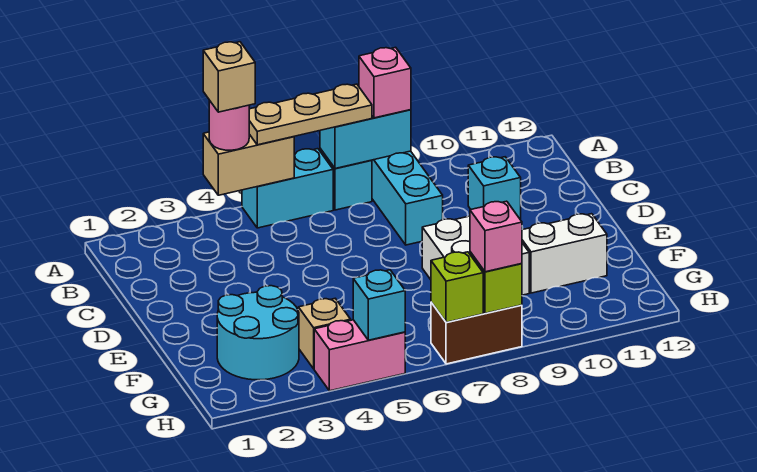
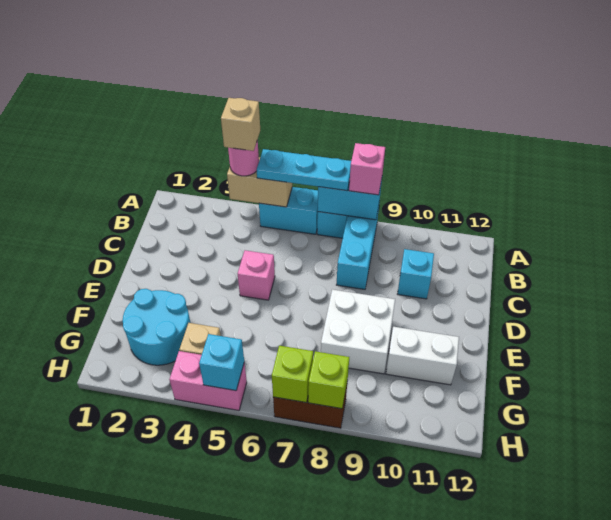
tan plate A5:A7 level 3 -> cyan plate A5:A7 level 3
pink brick H8 level 3 -> pink brick D5 level 1

